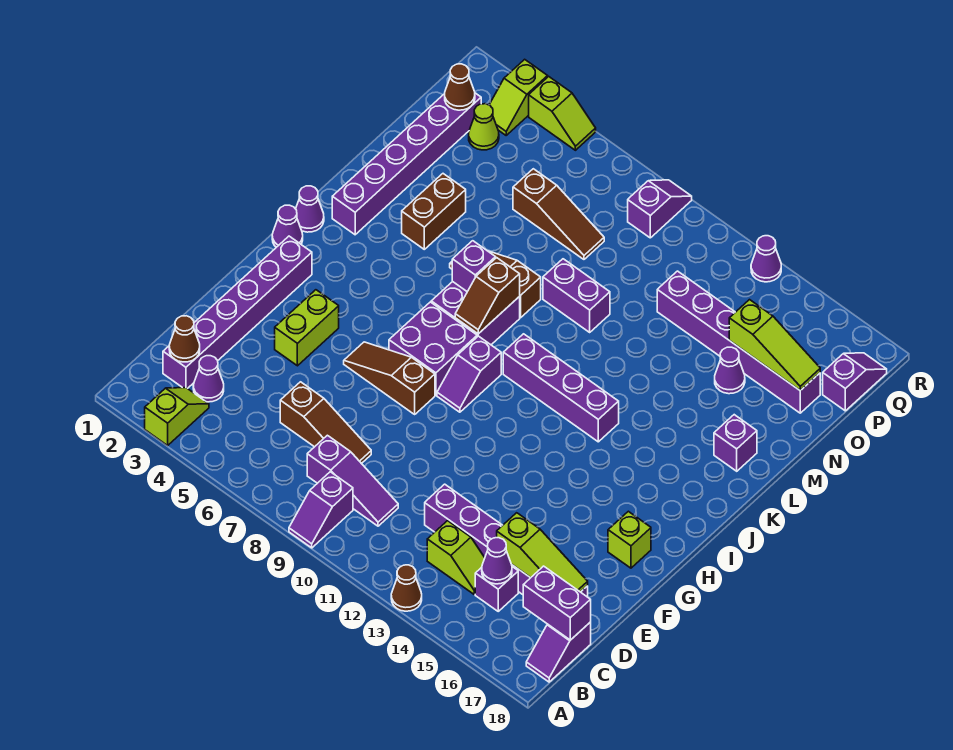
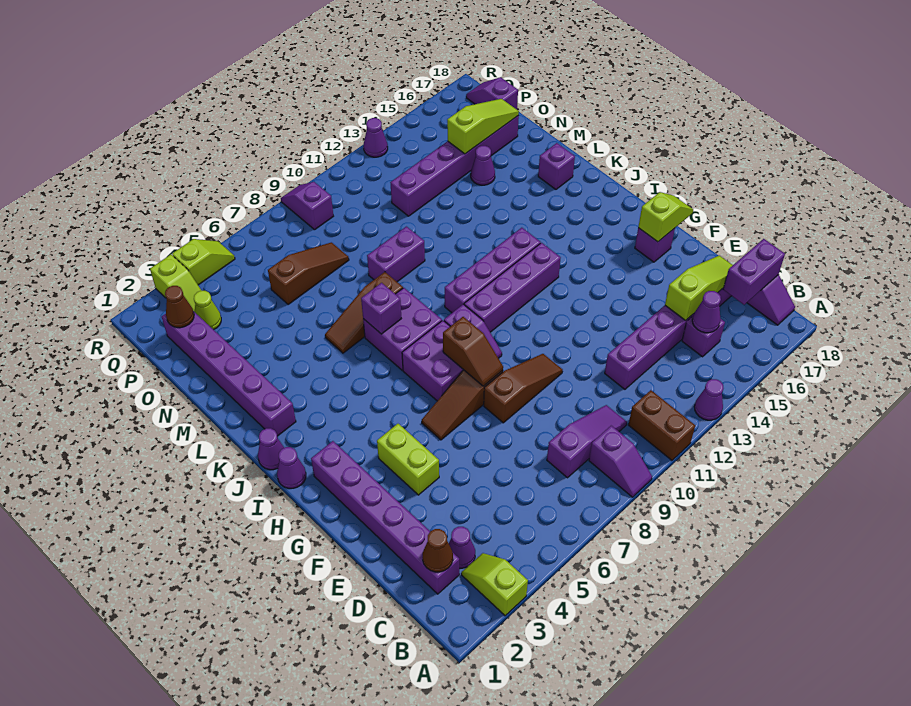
brown cone A13 level 1 -> purple cone A13 level 1
lime slope C13:C14 level 1 top 13 -> lime slope G17:G18 level 2 top 17
brown slope D6:D8 level 1 top 6 -> brown slope F8:F10 level 1 top 8
lime brick G17 level 1 -> purple brick G17 level 1
none -> purple brick I10:I13 level 1
brown slope J8:K8 level 2 top K -> brown slope G8:H8 level 2 top H
brown brick L4:M4 level 1 -> brown brick A11:B11 level 1

